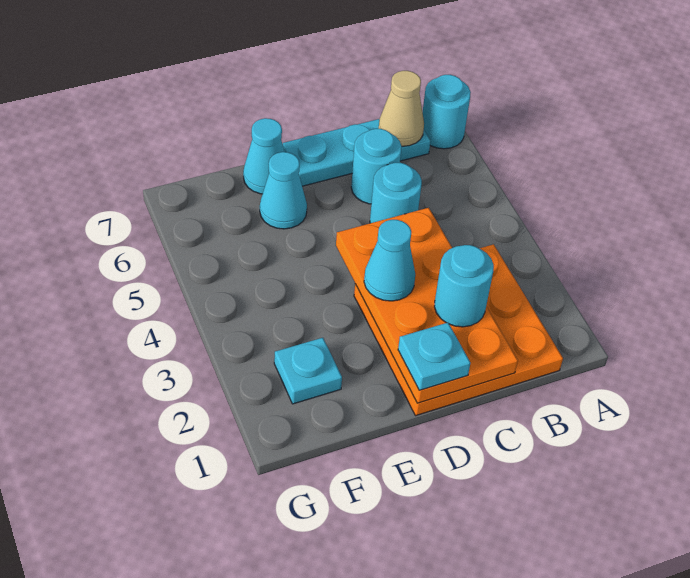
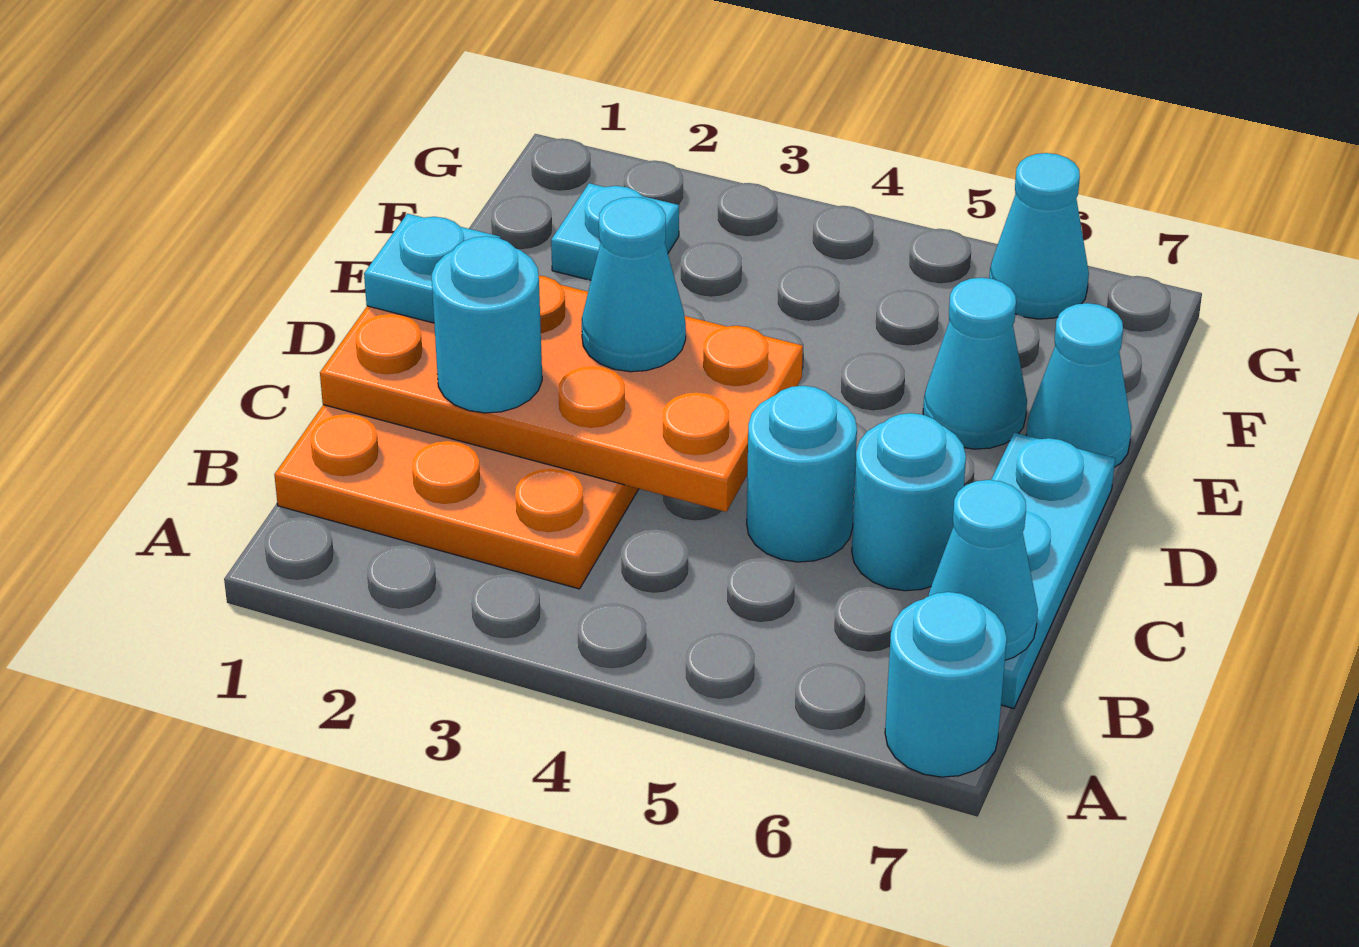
tan cone B7 level 2 -> cyan cone B7 level 2
none -> cyan cone G6 level 1

